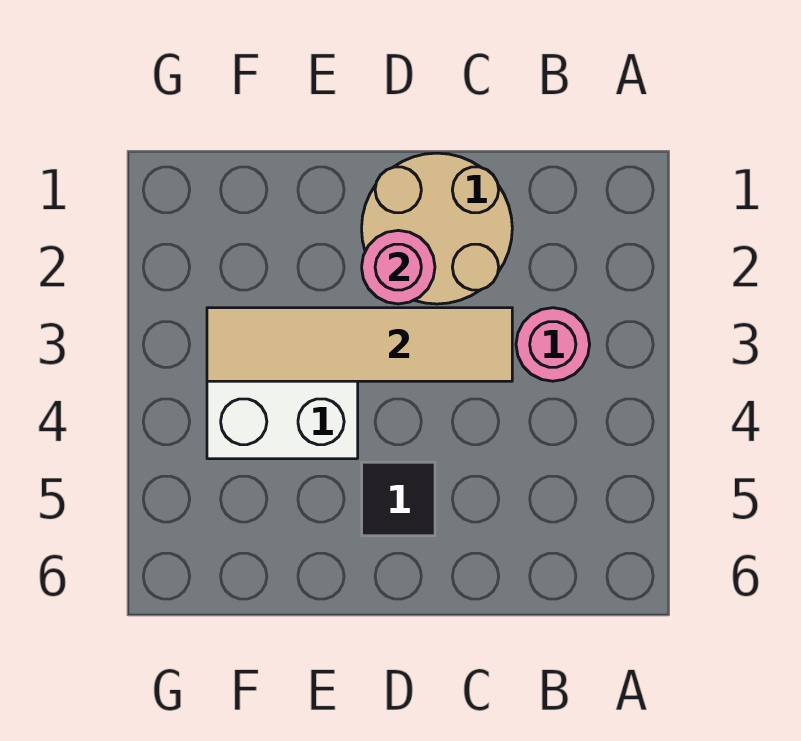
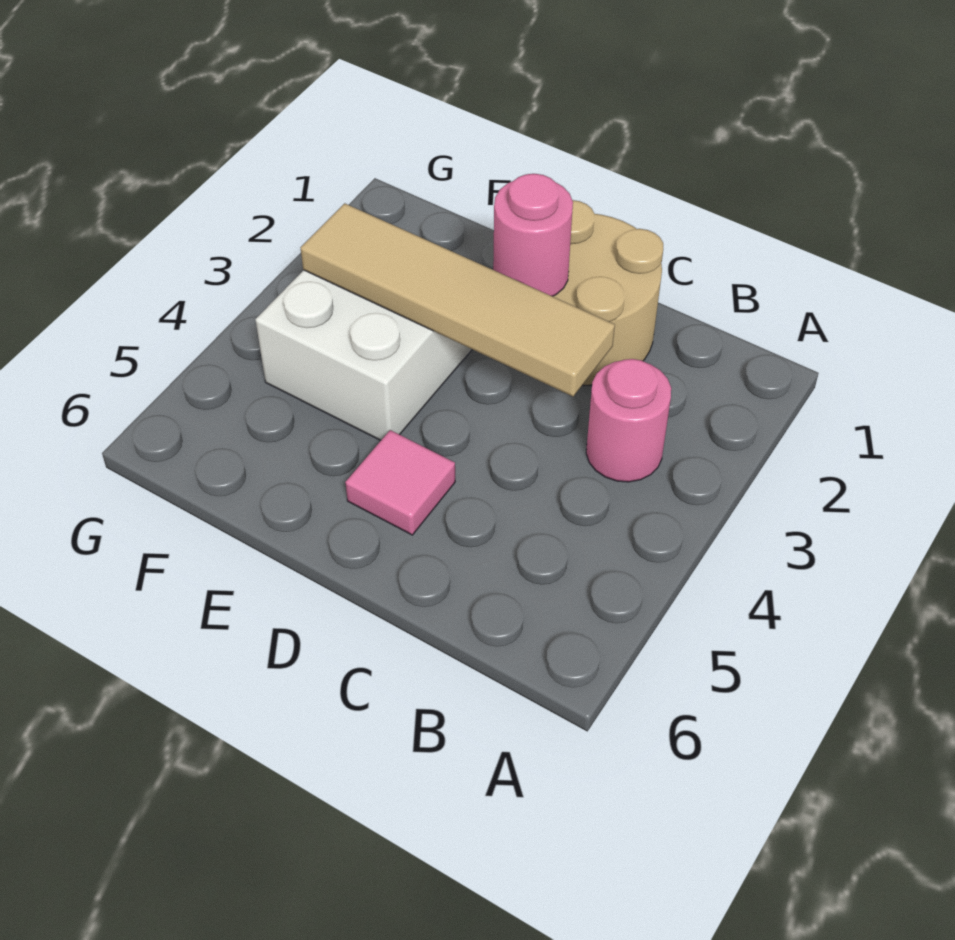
black tile D5 level 1 -> pink tile D5 level 1

